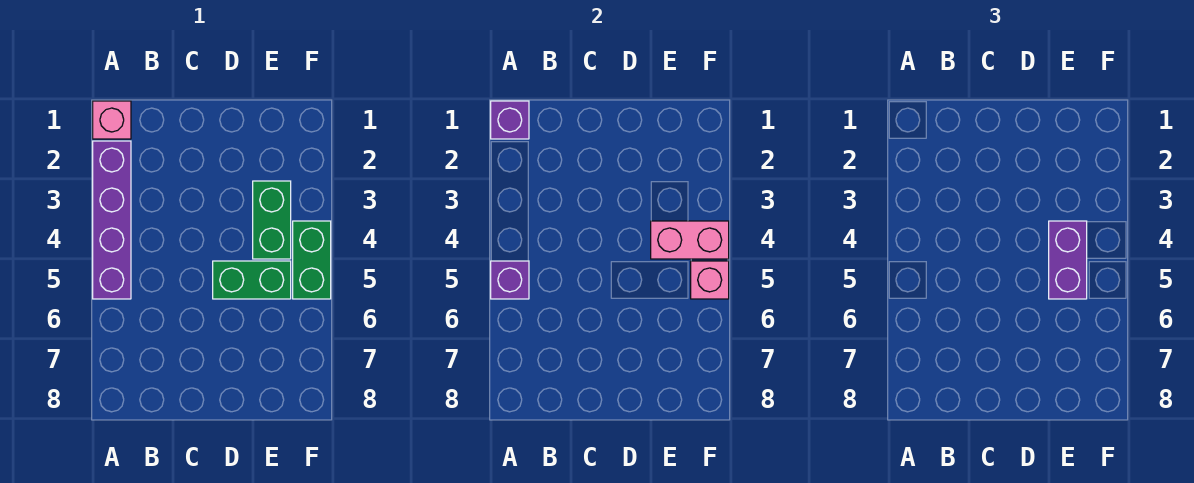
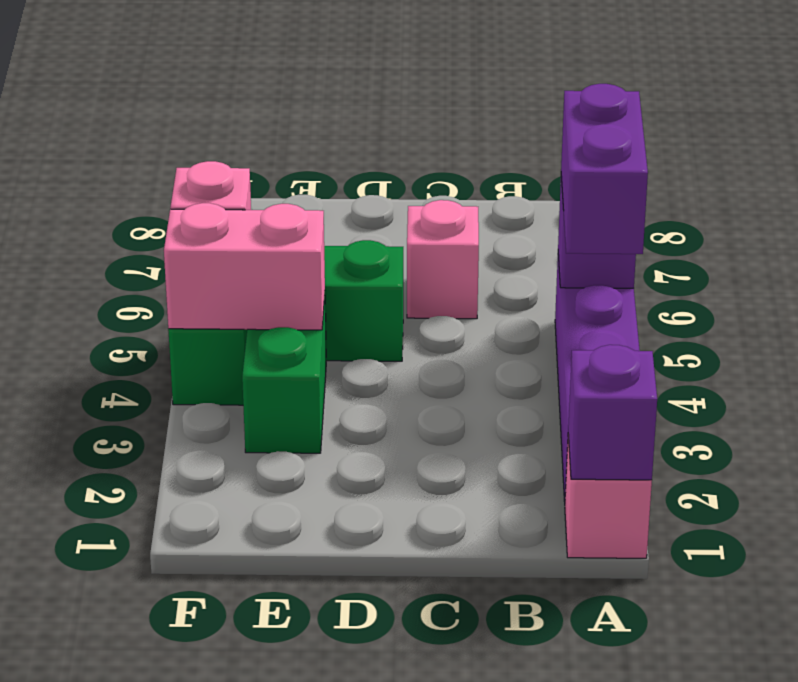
none -> pink brick C6 level 1
purple brick E4:E5 level 3 -> purple brick A4:A5 level 3

